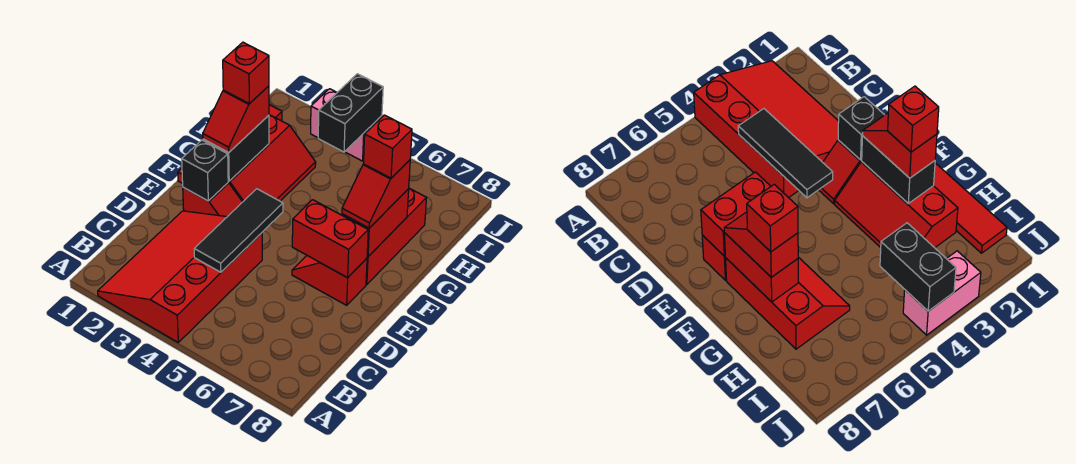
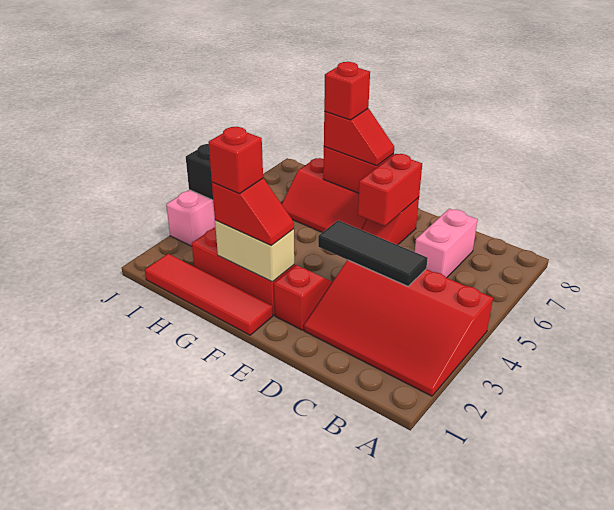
none -> pink brick C6:C7 level 1
black brick E2 level 2 -> none
black brick F2:G2 level 2 -> tan brick F2:G2 level 2

